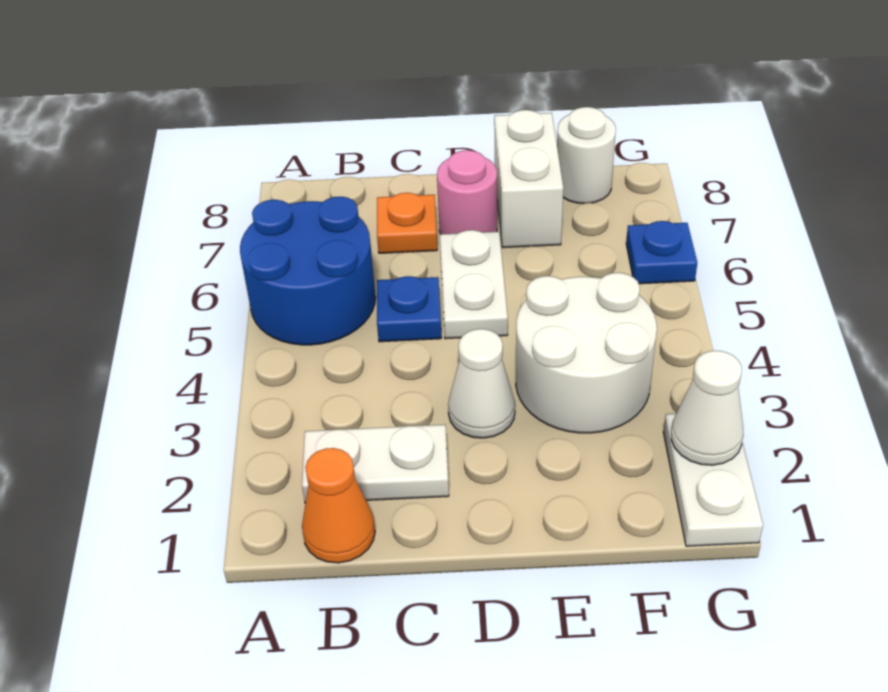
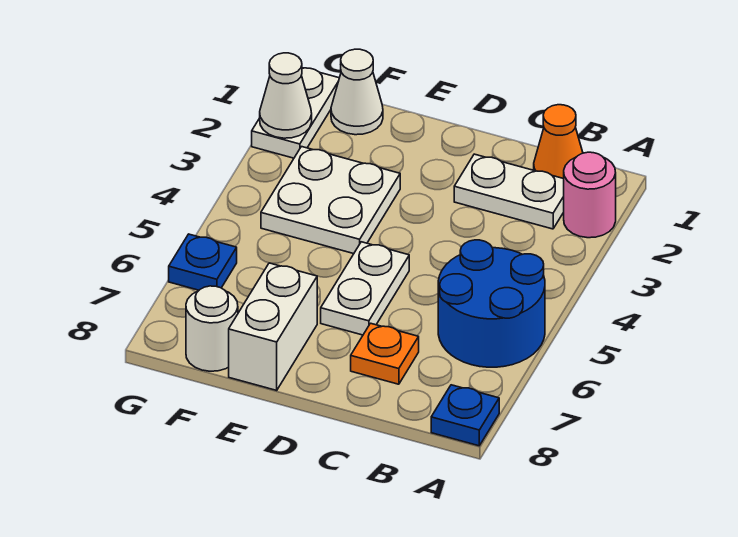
blue plate C5 level 1 -> blue plate A8 level 1
white cone D3 level 1 -> white cone F1 level 1
pink round brick D7 level 1 -> pink round brick A2 level 1
white round brick E3:F4 level 1 -> white plate E3:F4 level 1

